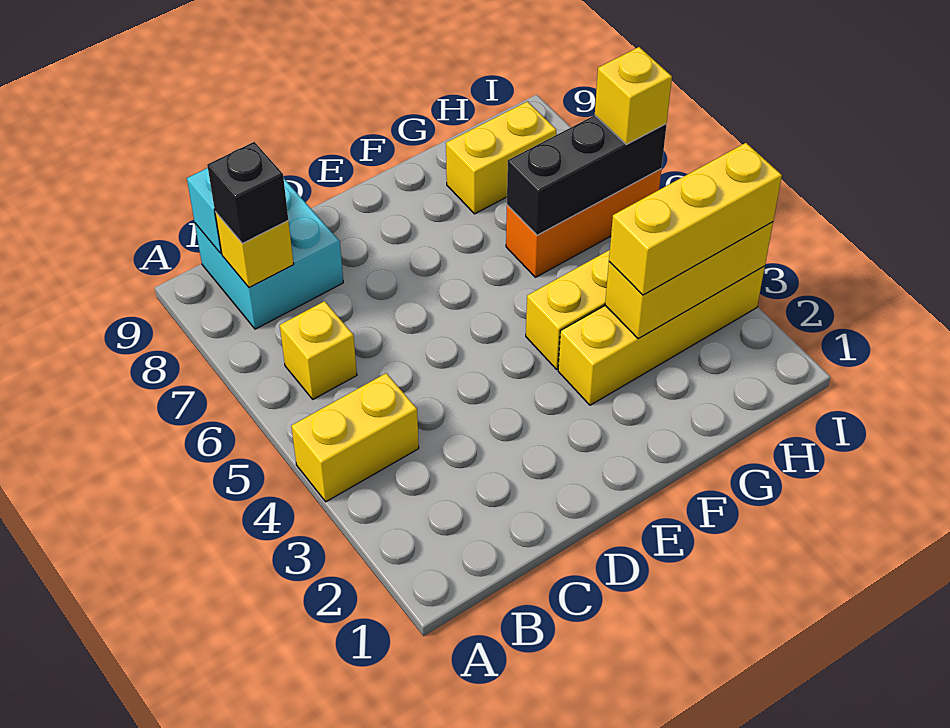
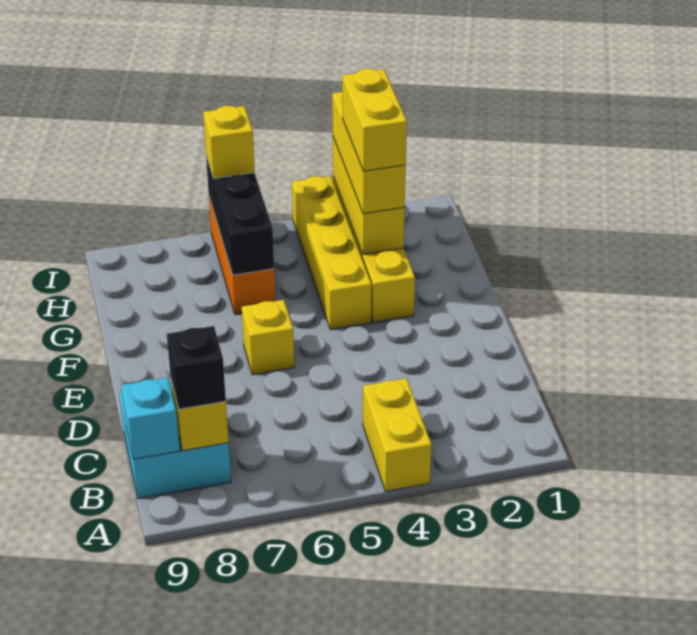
yellow brick B6 level 1 -> yellow brick E6 level 1
yellow brick G8:H8 level 1 -> yellow brick G3:H3 level 4

